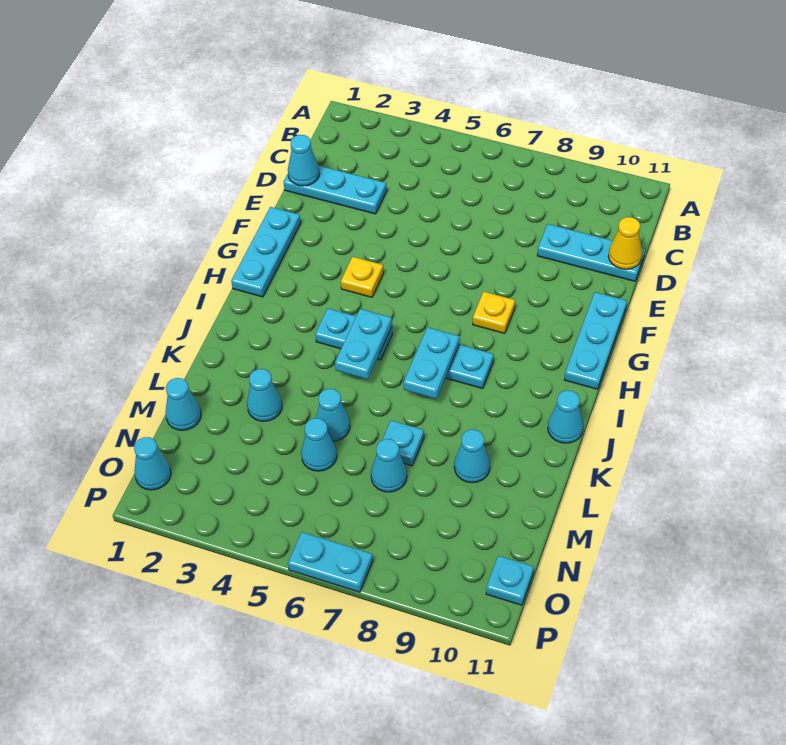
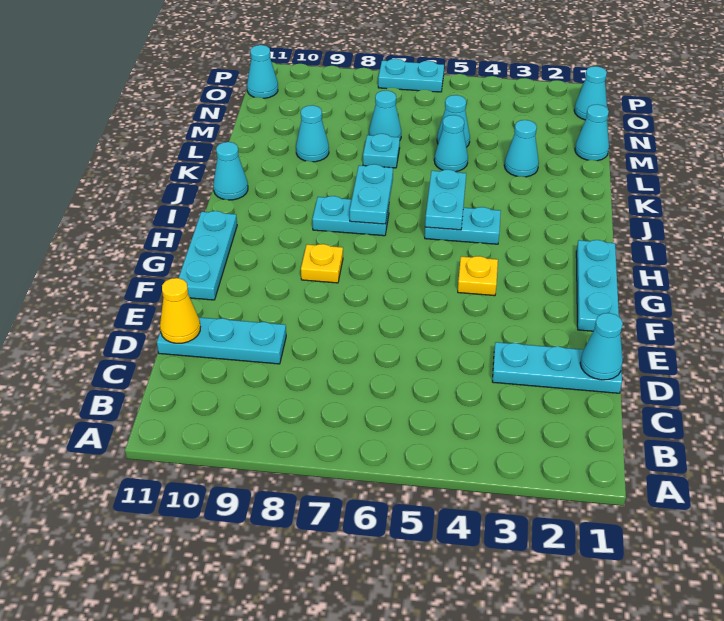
cyan plate O11 level 1 -> cyan cone O11 level 1

